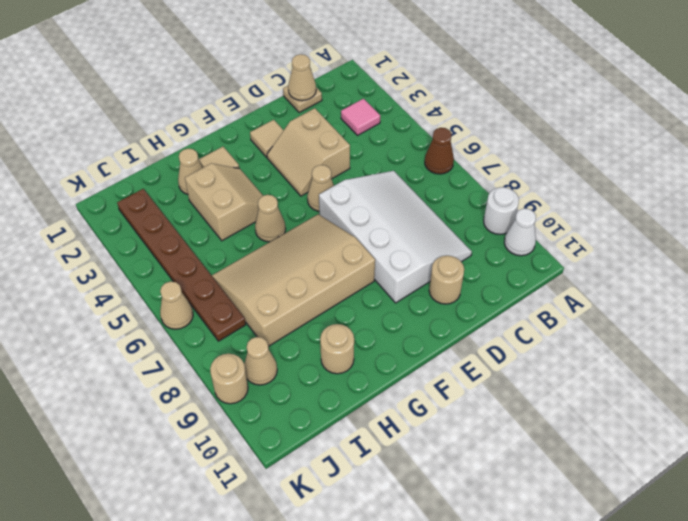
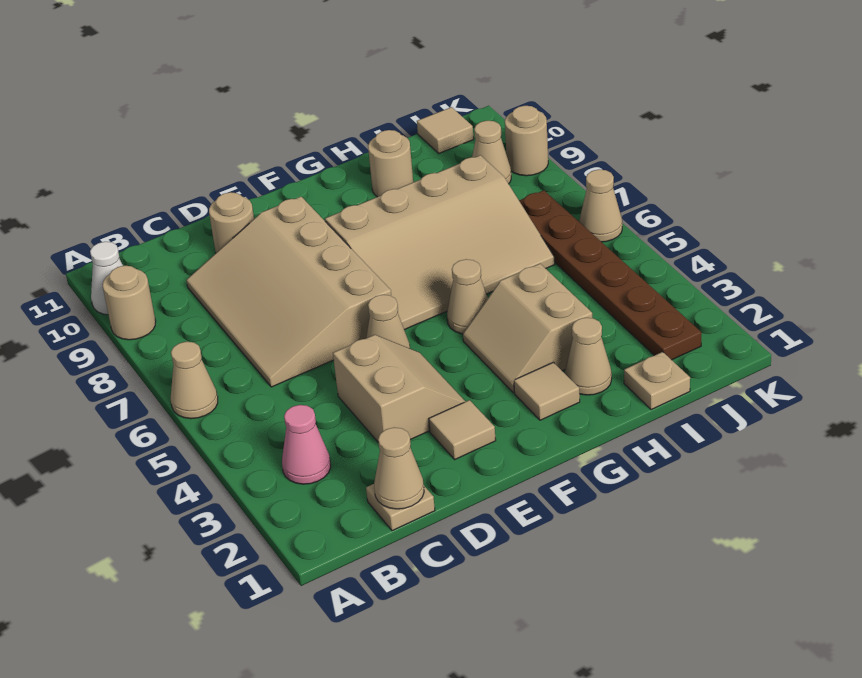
brown cone A6 level 1 -> tan cone A6 level 1
white round brick A9 level 1 -> tan round brick A9 level 1
pink tile B3 level 1 -> pink cone B3 level 1
white slope C6:E9 level 1 top E -> tan slope C6:E9 level 1 top E
none -> tan plate I1 level 1
none -> tan tile J11 level 1

